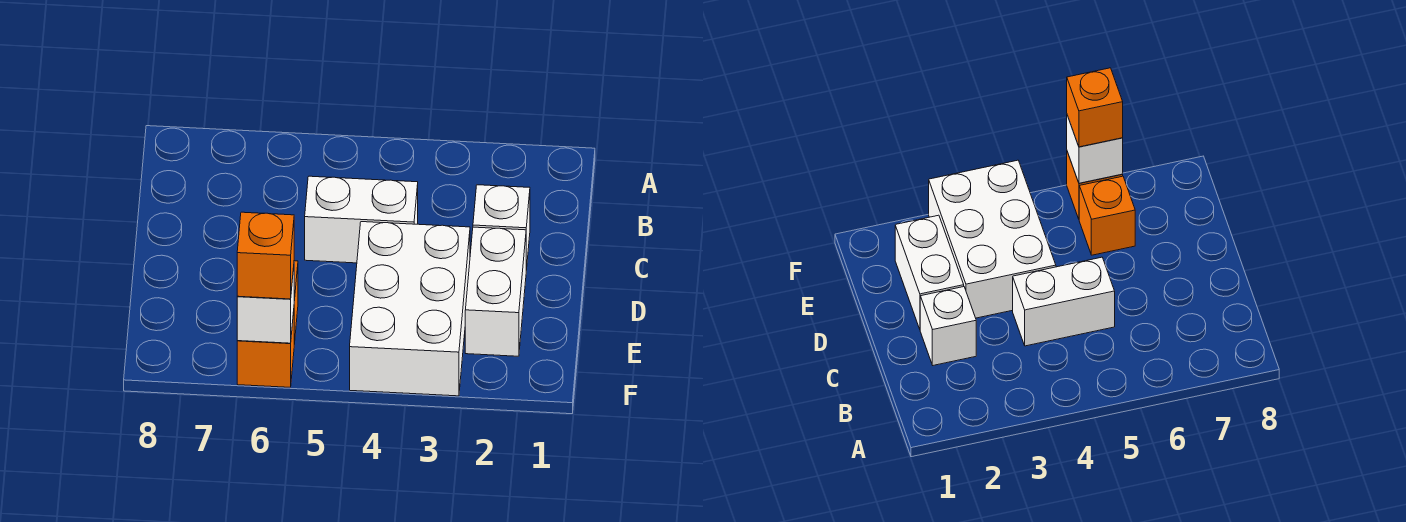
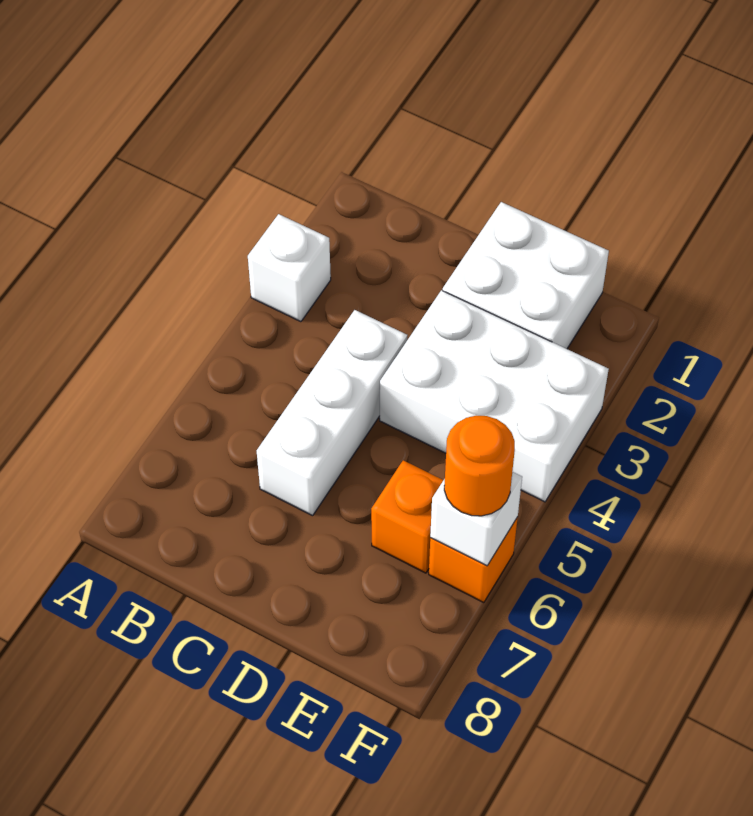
white brick C2 level 1 -> white brick A3 level 1
white brick C4:C5 level 1 -> white brick C4:C6 level 1
white brick D2:E2 level 1 -> white brick D1:E2 level 1
orange brick F6 level 3 -> orange round brick F6 level 3

